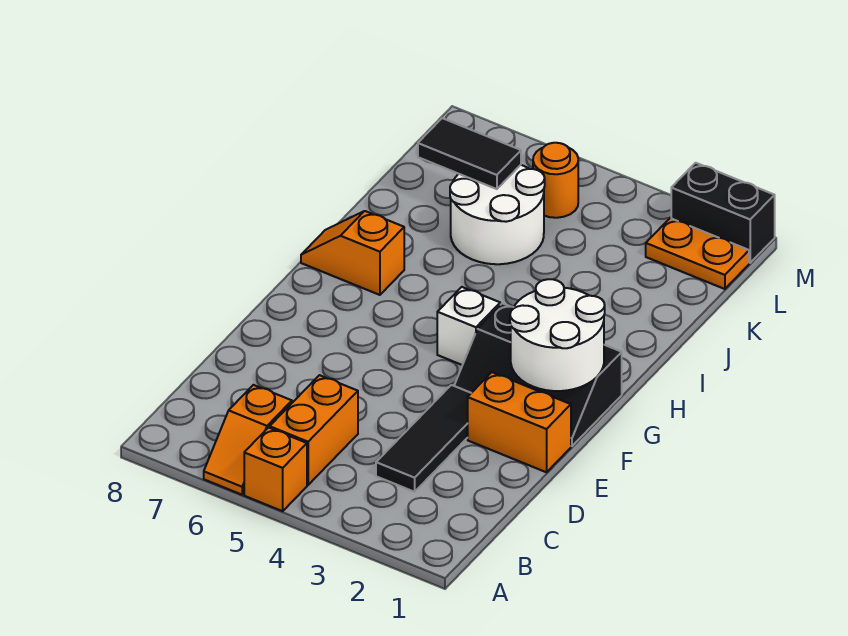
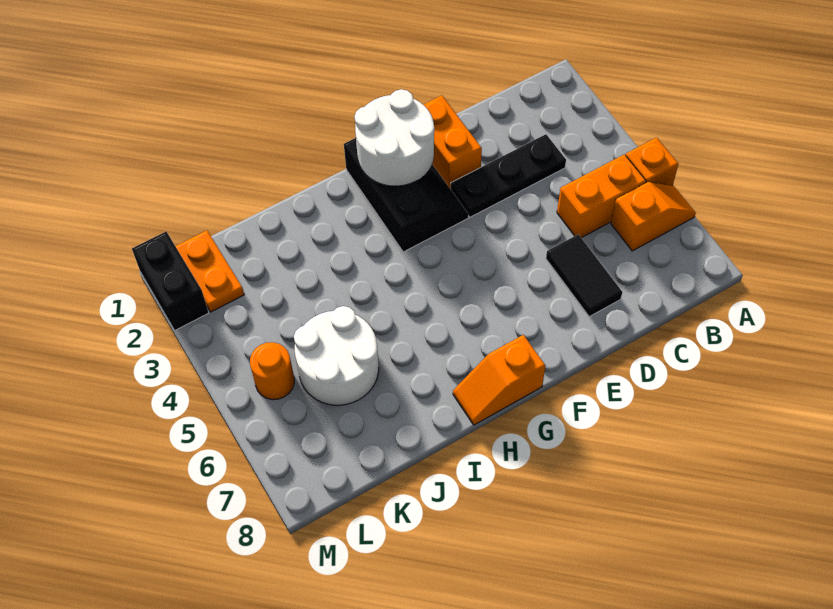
black tile C3:E3 level 1 -> black plate C3:E3 level 1
white brick G4 level 1 -> none
orange slope H7:H8 level 1 top 7 -> orange slope G8:H8 level 1 top G
black tile K6:K7 level 2 -> black tile D6:D7 level 1

